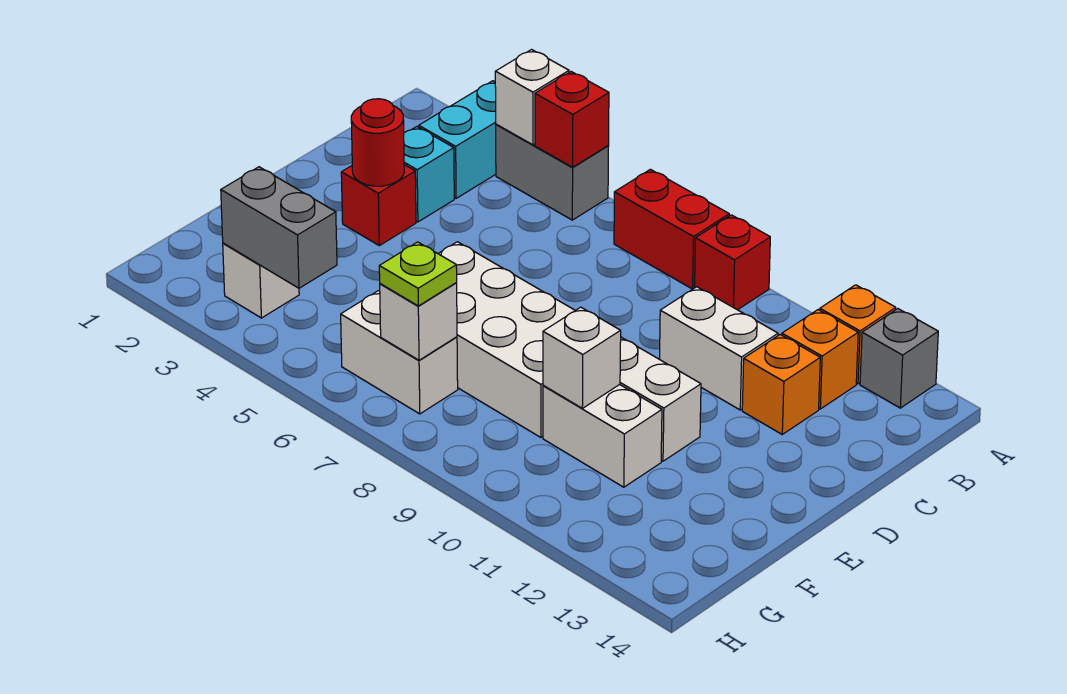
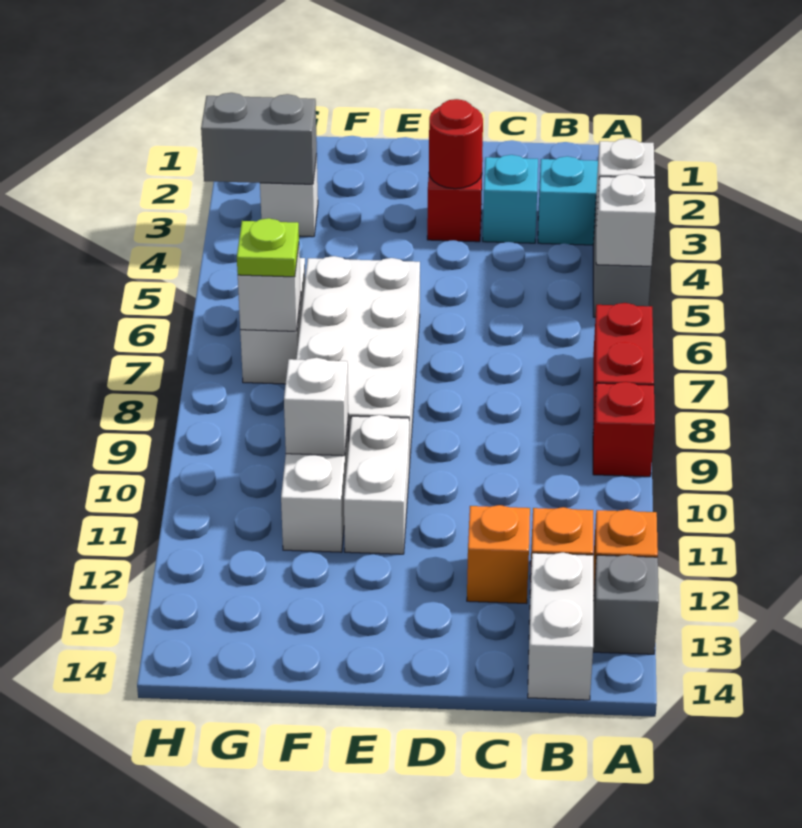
red brick A5 level 2 -> white brick A5 level 2
white brick C10:C11 level 1 -> white brick B13:B14 level 1
grey brick G3:G4 level 2 -> grey brick G3:H3 level 2

